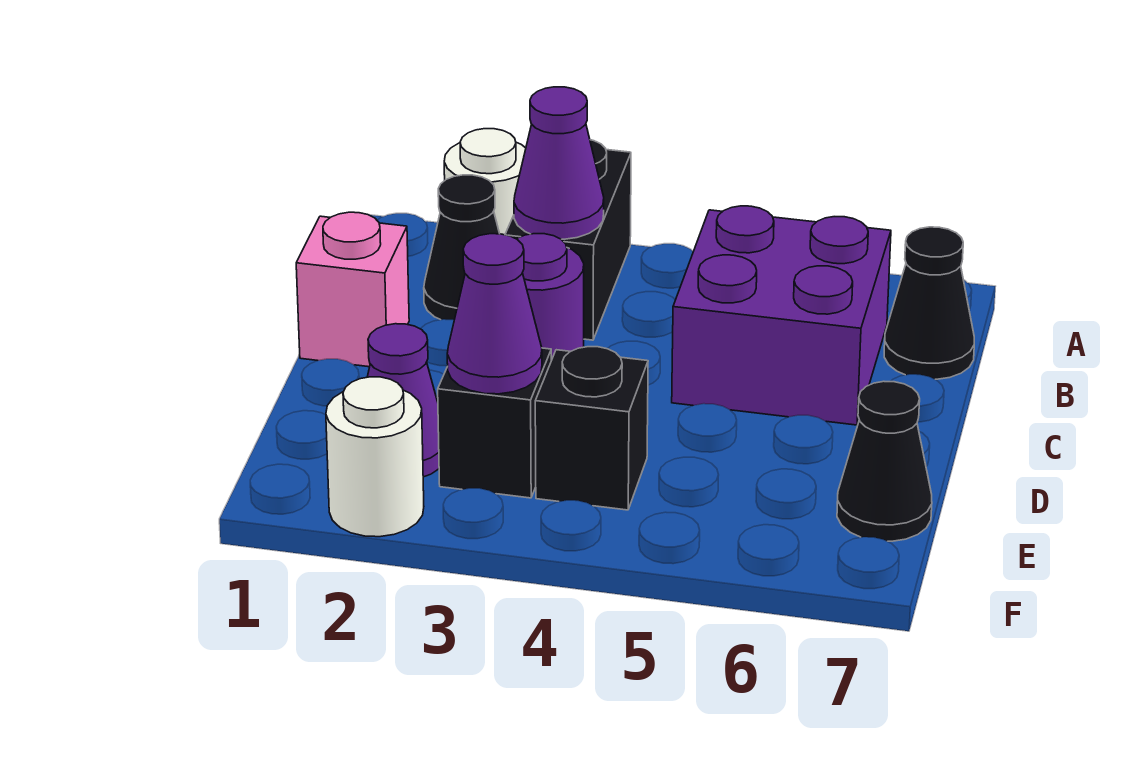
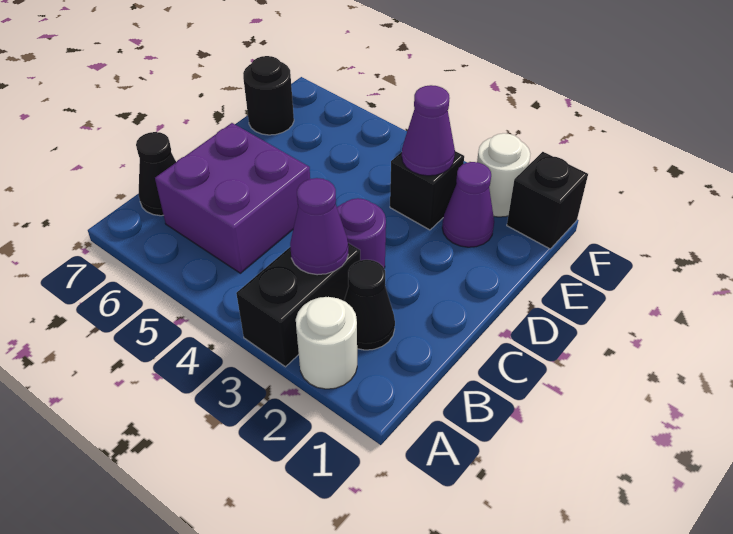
pink brick C1 level 1 -> none
black brick E4 level 1 -> black brick F1 level 1
black cone E7 level 1 -> black round brick E7 level 1

